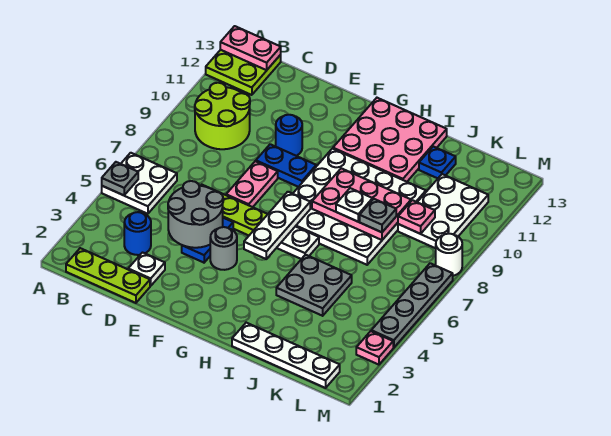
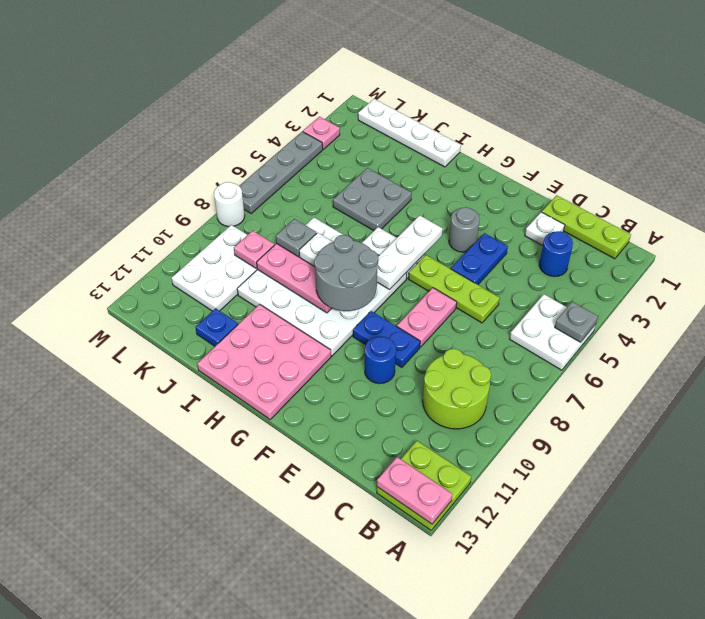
grey round brick D4:E5 level 2 -> grey round brick G8:H9 level 3

